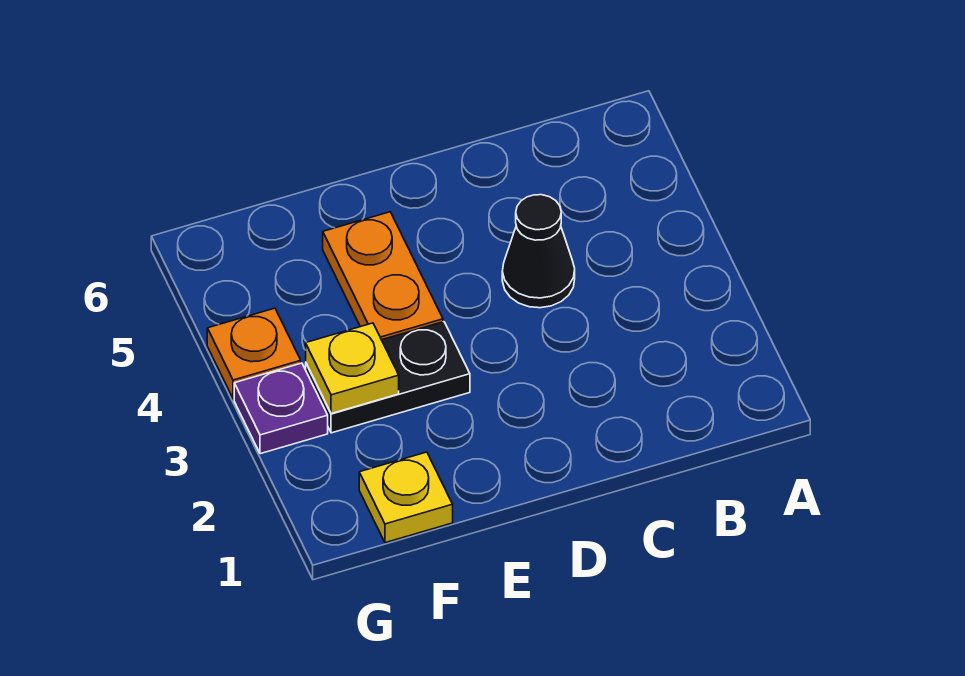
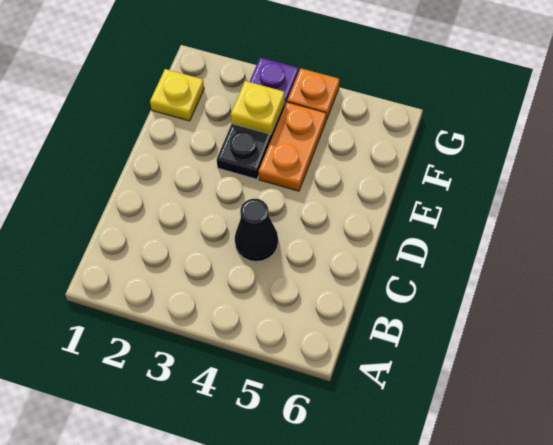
orange plate E4:E5 level 1 -> orange plate E4:F4 level 1

